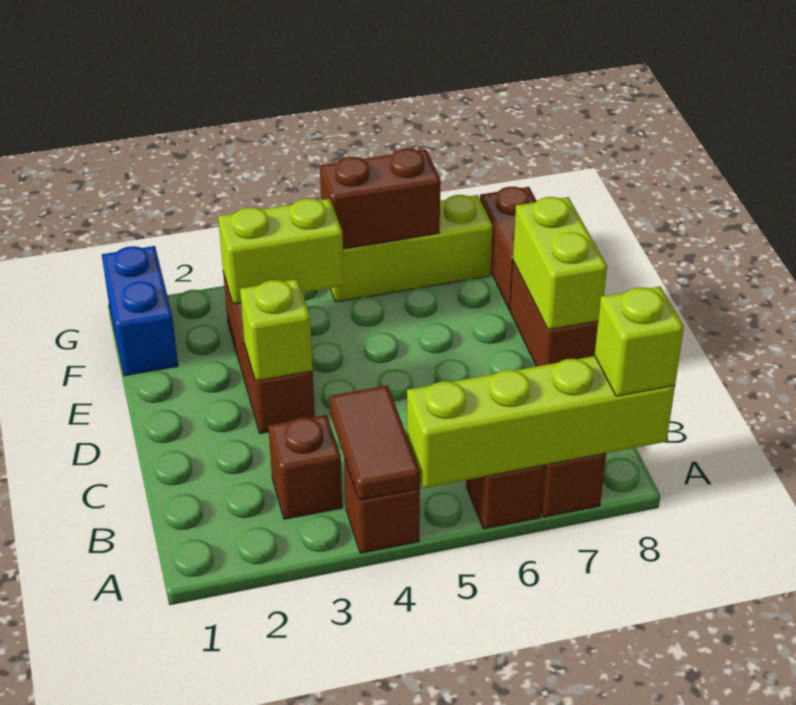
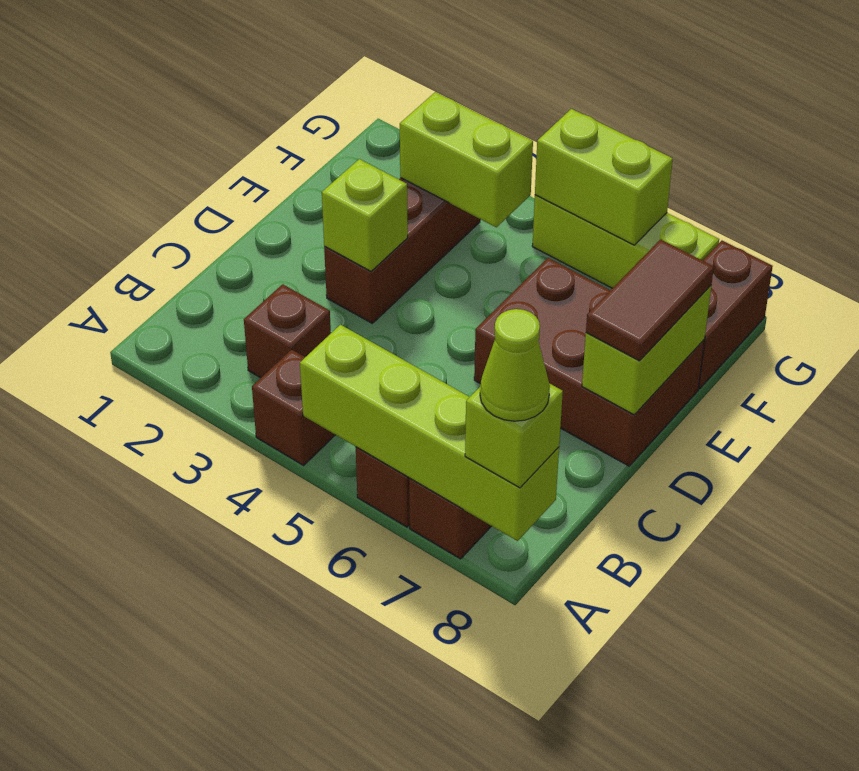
brown tile A4:B4 level 2 -> brown tile D8:E8 level 3
none -> lime cone A8 level 4
brown brick D8:E8 level 1 -> brown brick D6:E8 level 1
blue brick F1:G1 level 1 -> none
brown brick G5:G6 level 2 -> lime brick G5:G6 level 2

